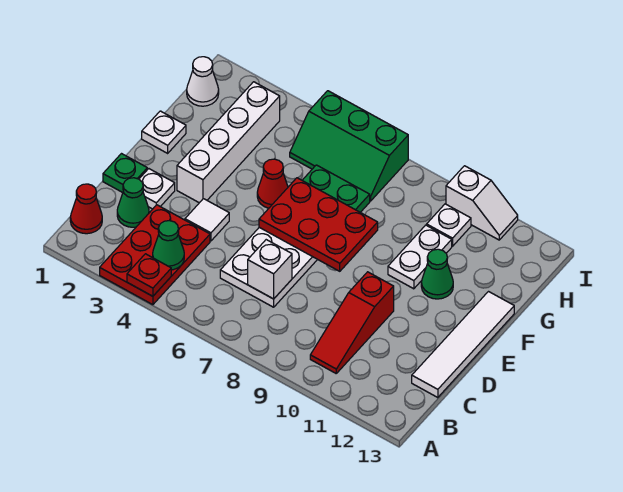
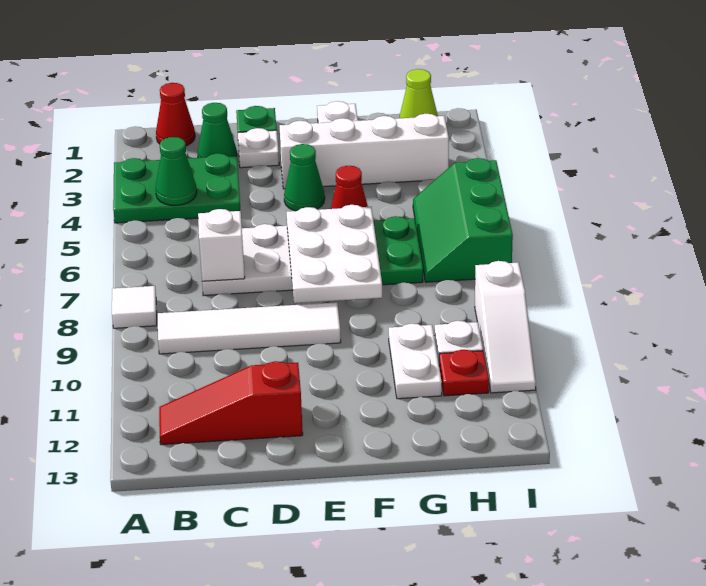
red plate A3:C4 level 1 -> green plate A3:C4 level 1
red plate A4 level 2 -> red plate H11 level 1
red slope B10:D10 level 1 top D -> red slope B12:D12 level 1 top D
white tile C13:F13 level 1 -> white tile B9:E9 level 1
white tile D4 level 1 -> white tile A8 level 1
red plate E6:F8 level 2 -> white plate E6:F8 level 2
white plate F10:G10 level 1 -> white plate G10:G11 level 1
green cone F11 level 1 -> green cone E4 level 1
white cone H1 level 1 -> lime cone H1 level 1
white slope I10:I11 level 1 top 10 -> white slope I9:I11 level 1 top 9

